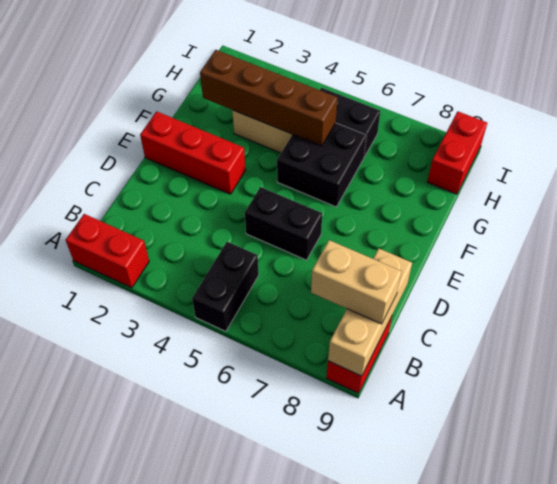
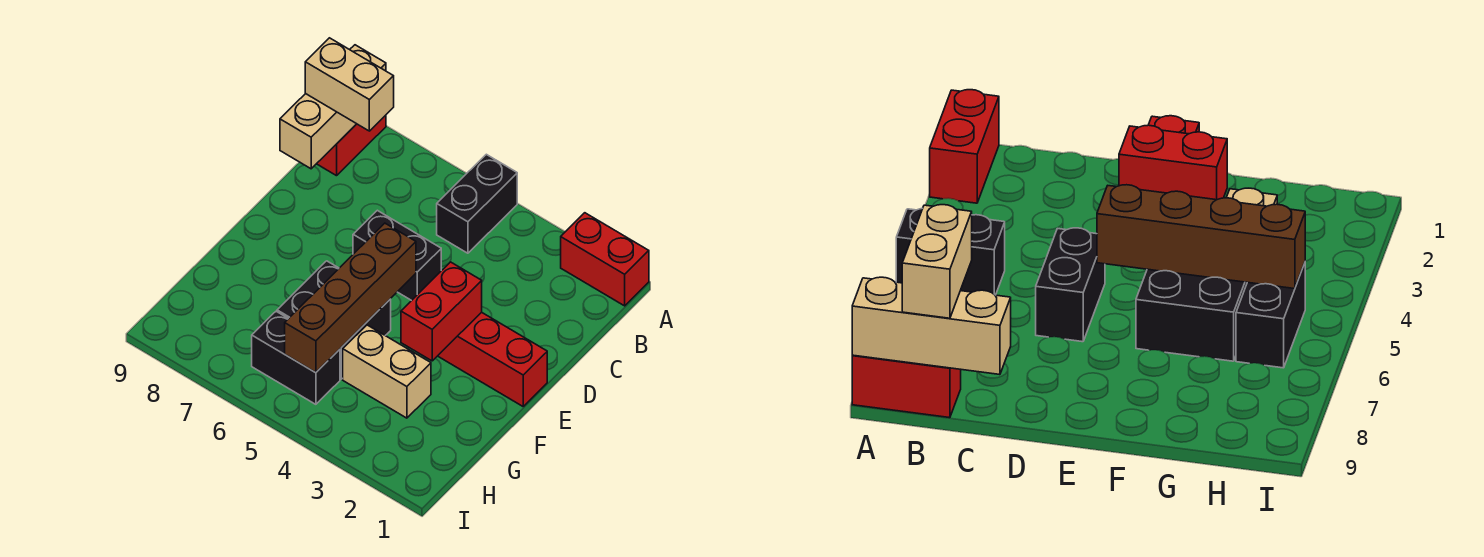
brown brick G2:G5 level 2 -> brown brick E5:H5 level 2
red brick H9:I9 level 1 -> red brick E3:F3 level 2

